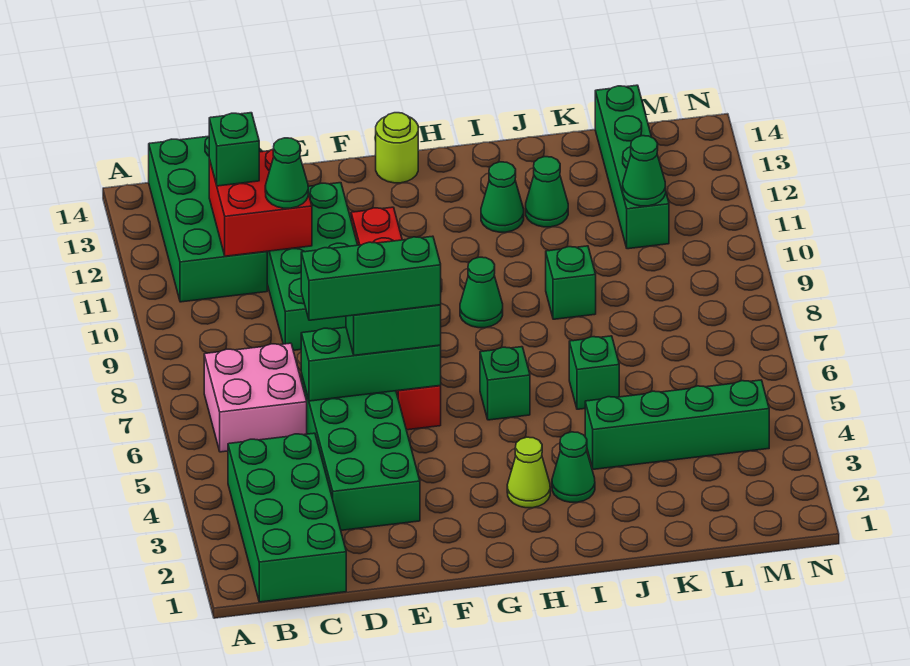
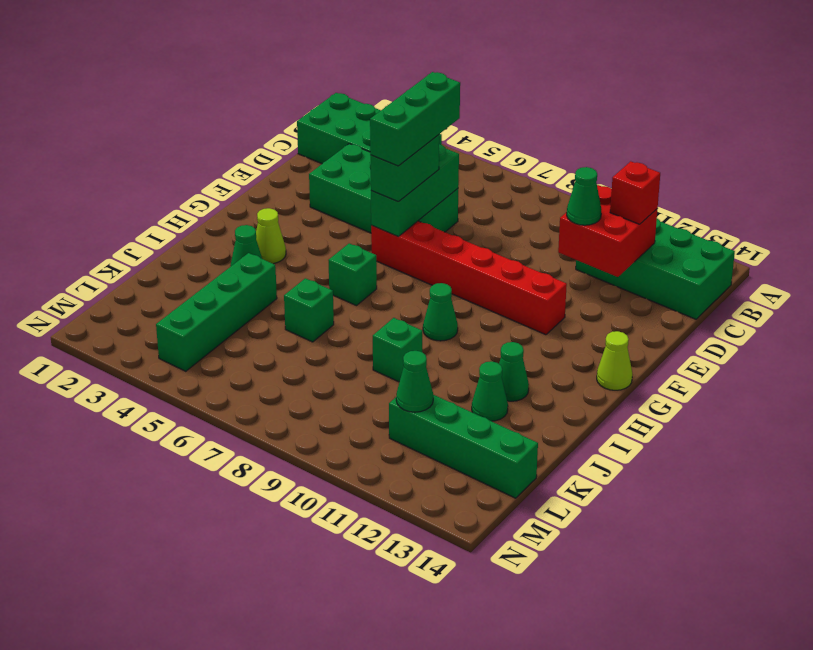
pink brick B6:C7 level 1 -> none
green brick C12 level 3 -> red brick C12 level 3
green brick D9:E12 level 1 -> none
lime round brick G14 level 1 -> lime cone G14 level 1

